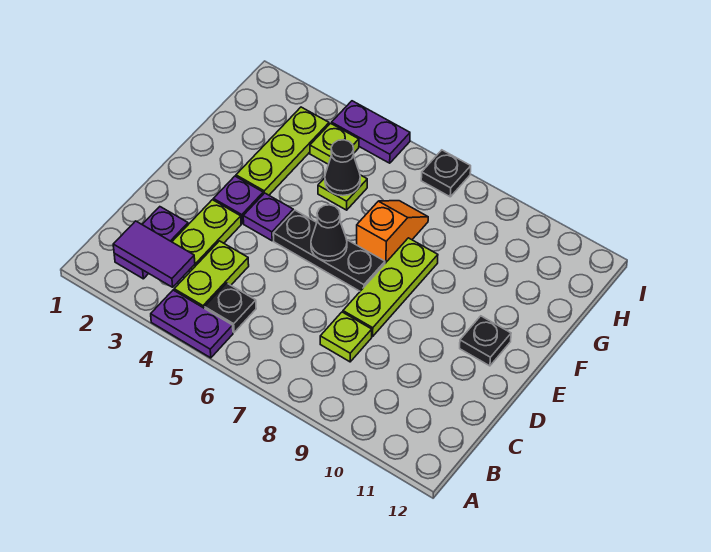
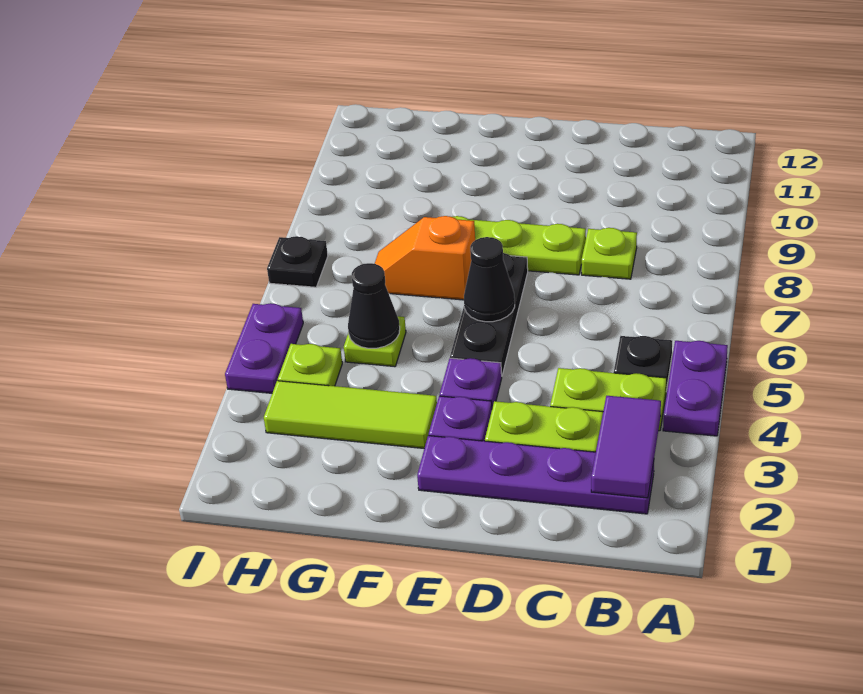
purple plate B2:C2 level 1 -> purple plate B2:E2 level 1
black plate E11 level 1 -> none
lime plate F3:H3 level 1 -> lime tile F3:H3 level 1

